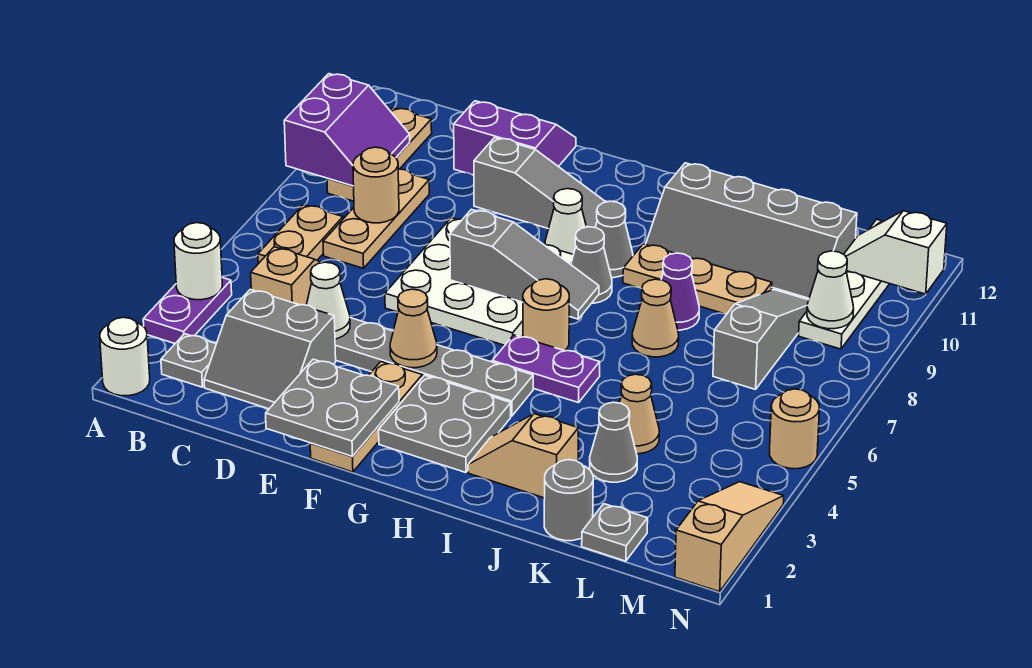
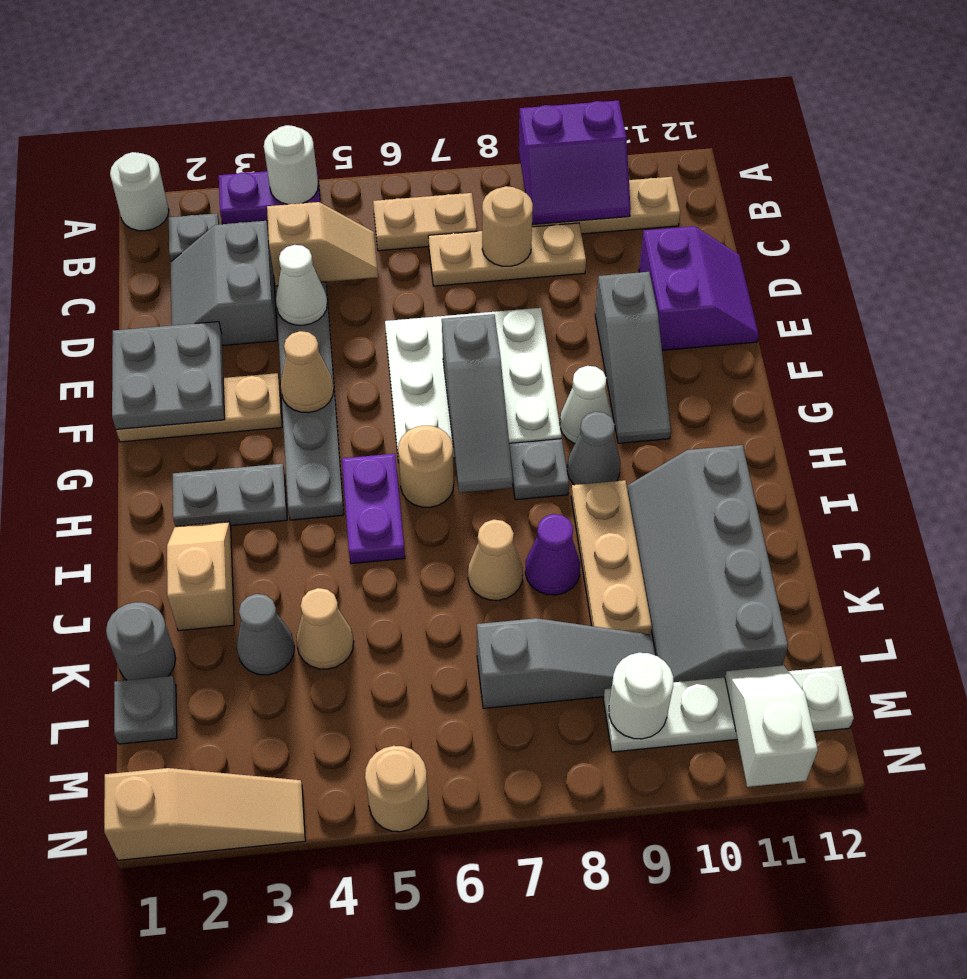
grey plate G2:H3 level 1 -> grey plate H2:H3 level 1
grey cone H8 level 1 -> grey plate H8 level 1
white cone M9 level 2 -> white round brick M9 level 2

